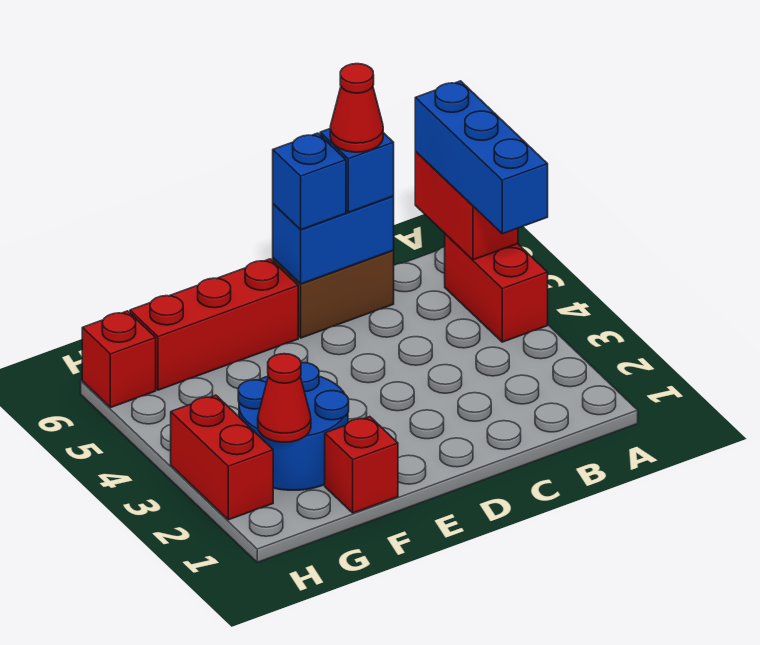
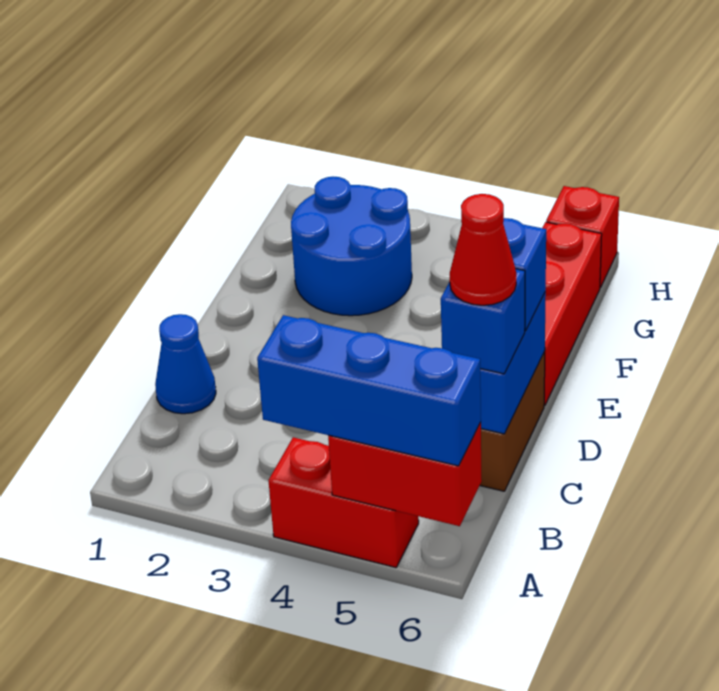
none -> blue cone C1 level 1
red brick F1 level 1 -> none
red cone G2 level 2 -> none
red brick H2:H3 level 1 -> none

